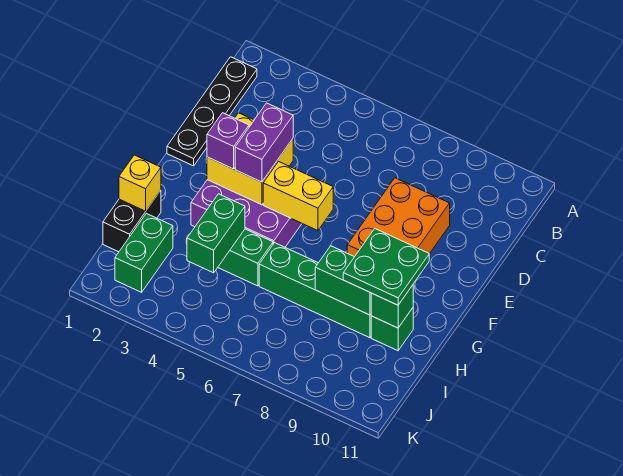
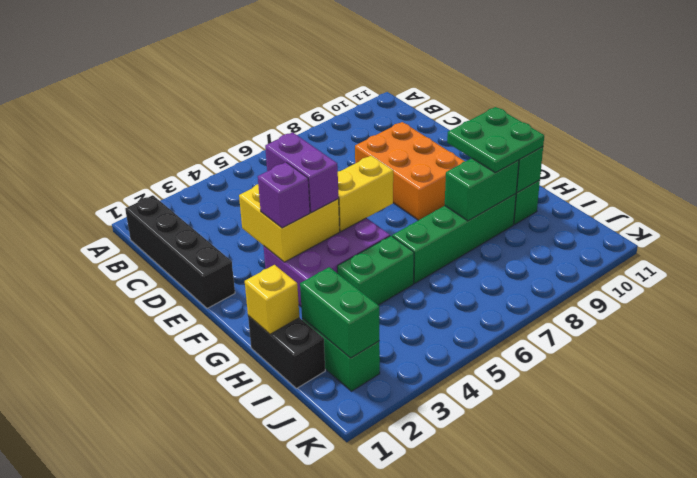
black plate B1:E1 level 1 -> black brick B1:E1 level 1
green brick H4:I4 level 2 -> green brick I2:J2 level 2

